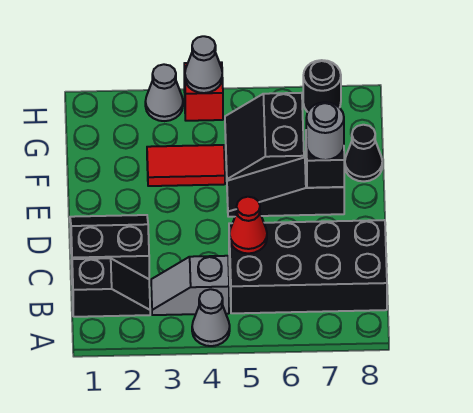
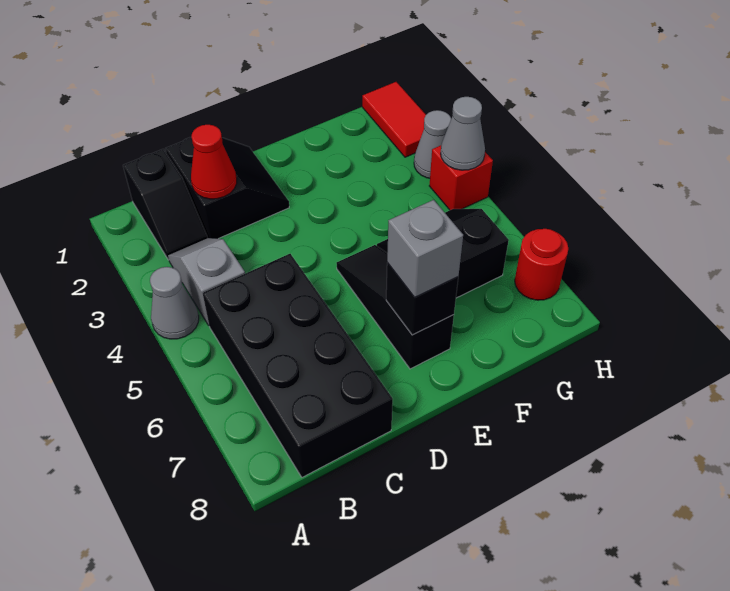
red cone C5 level 2 -> red cone C2 level 2
grey round brick E7 level 3 -> grey brick E7 level 3
red tile F3:F4 level 1 -> red tile H1:H2 level 1
black cone F8 level 1 -> none
black round brick H7 level 1 -> red round brick H7 level 1

